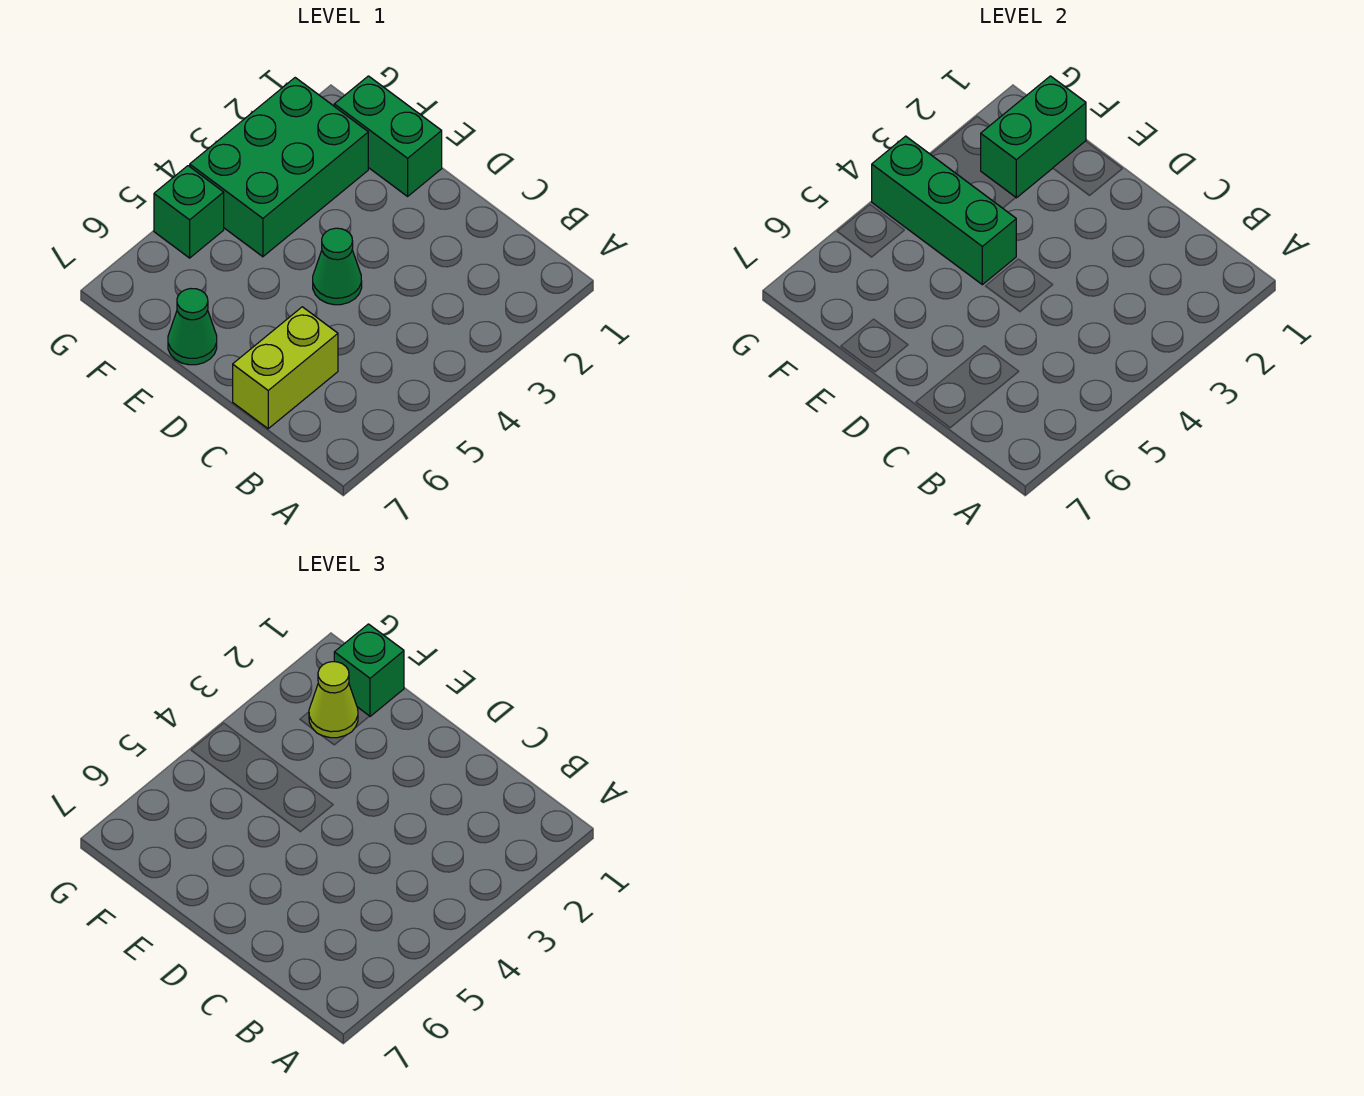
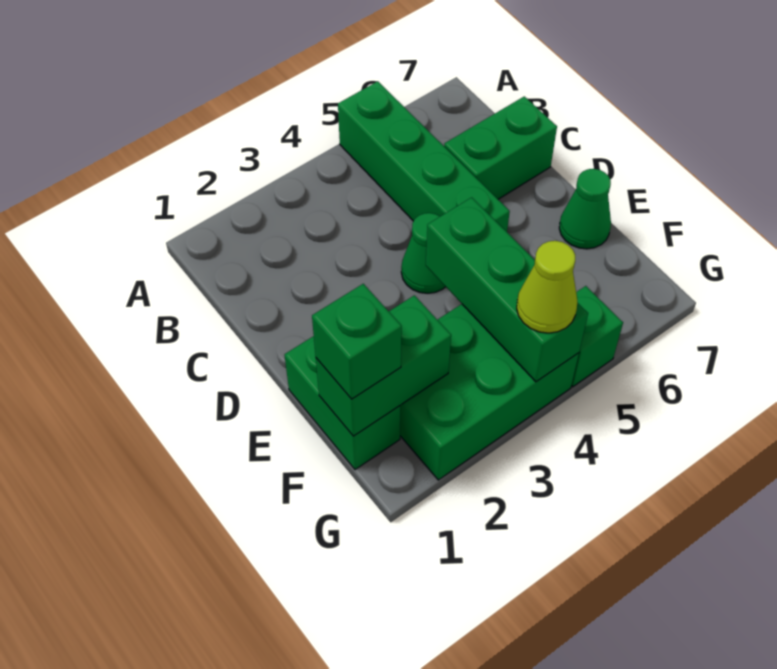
none -> green brick A5:D5 level 1
lime brick C6:C7 level 1 -> green brick C6:C7 level 1
lime cone F2 level 3 -> lime cone G4 level 3

